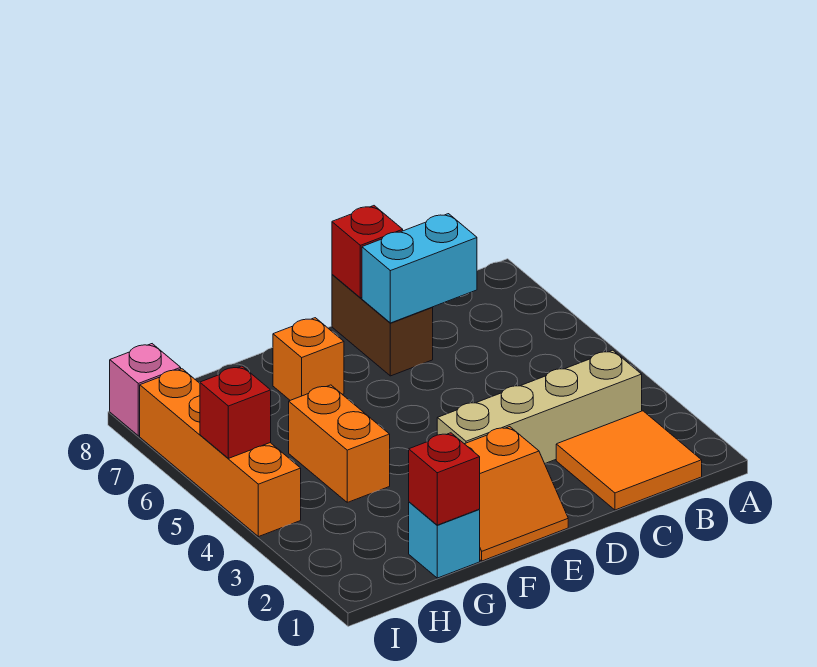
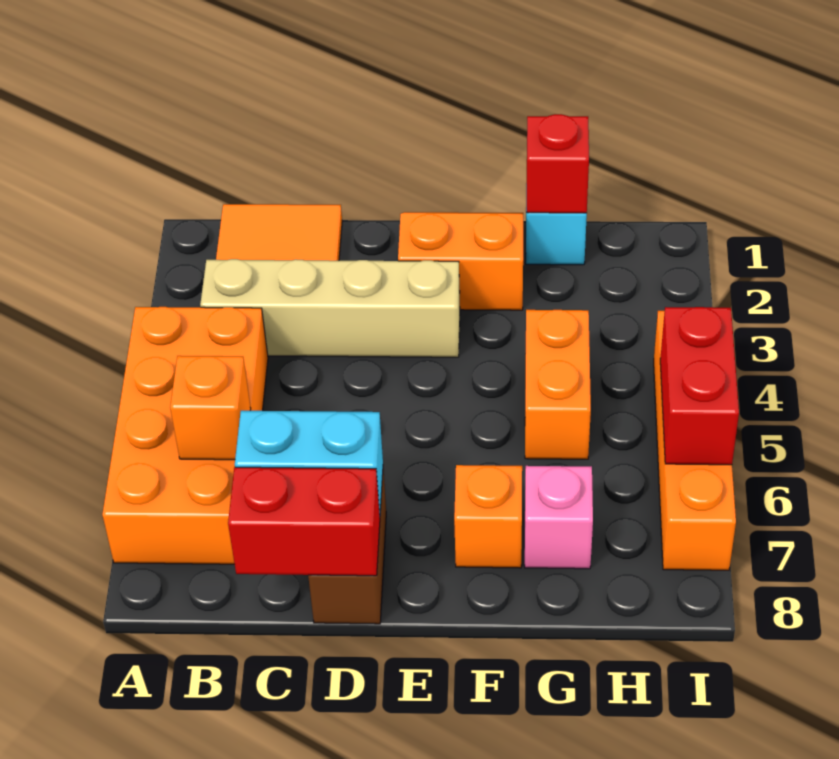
none -> orange brick A4:B7 level 1
none -> orange brick B6 level 2
red brick D8 level 2 -> red brick C8:D8 level 2
red brick I5 level 2 -> red brick I5:I6 level 2
pink brick I8 level 1 -> pink brick G7 level 1

